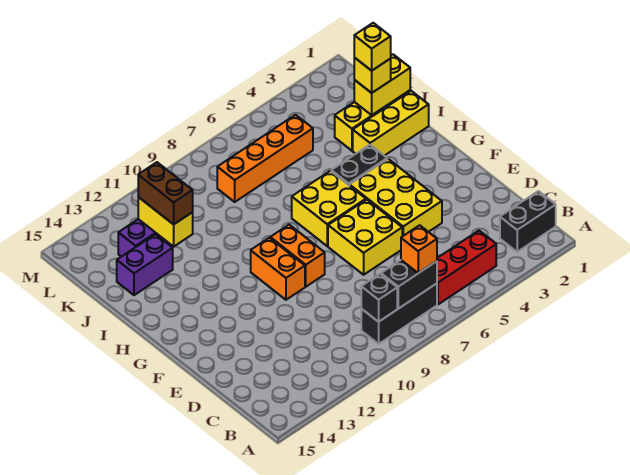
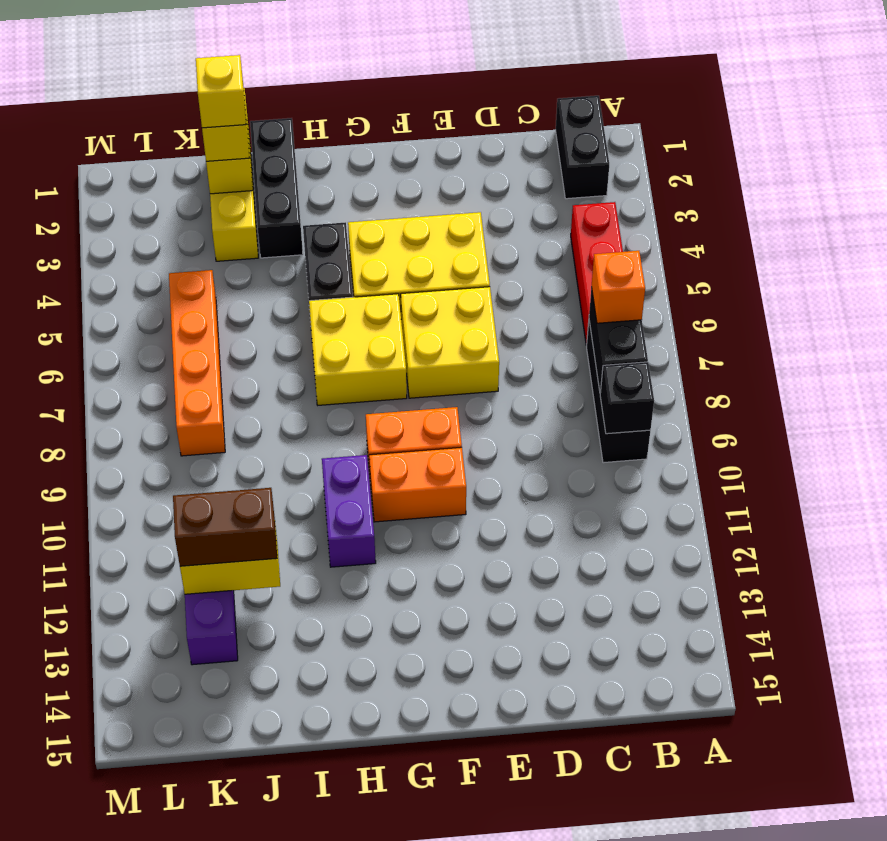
yellow brick I1:I3 level 1 -> black brick I1:I3 level 1
purple brick J13:J14 level 1 -> purple brick H10:H11 level 1

